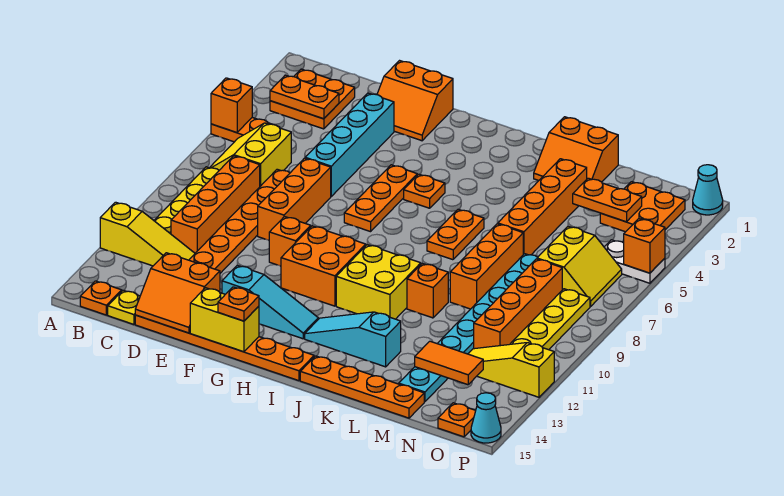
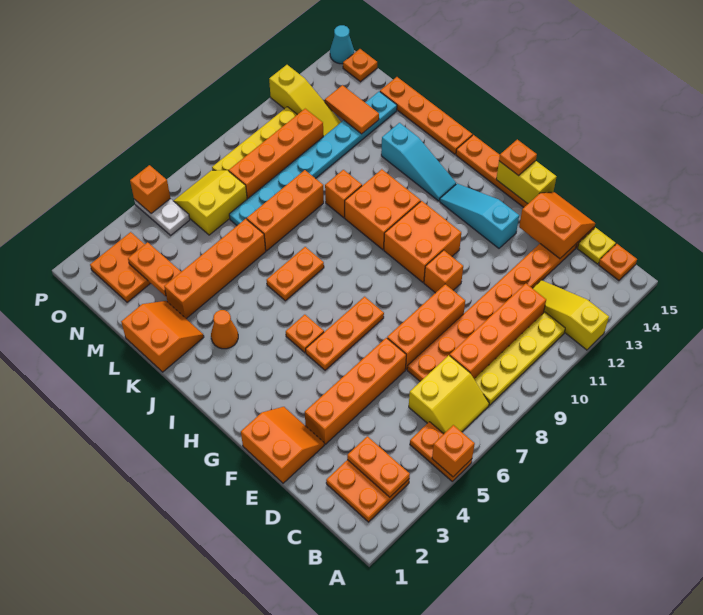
cyan brick E3:E6 level 1 -> orange brick E3:E6 level 1
yellow brick I10:J11 level 1 -> orange brick I10:J11 level 1
none -> orange cone J3 level 1
cyan cone P1 level 1 -> none

